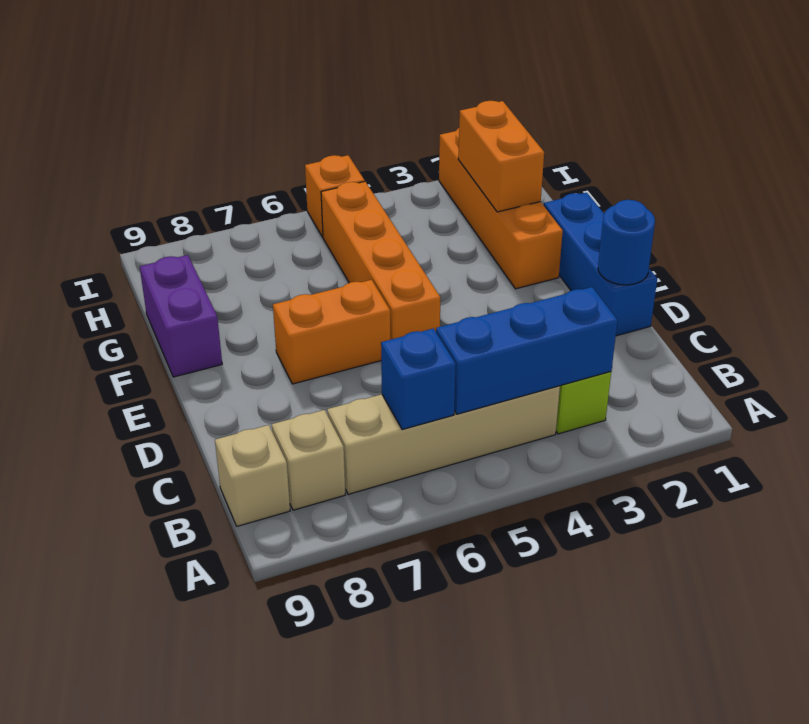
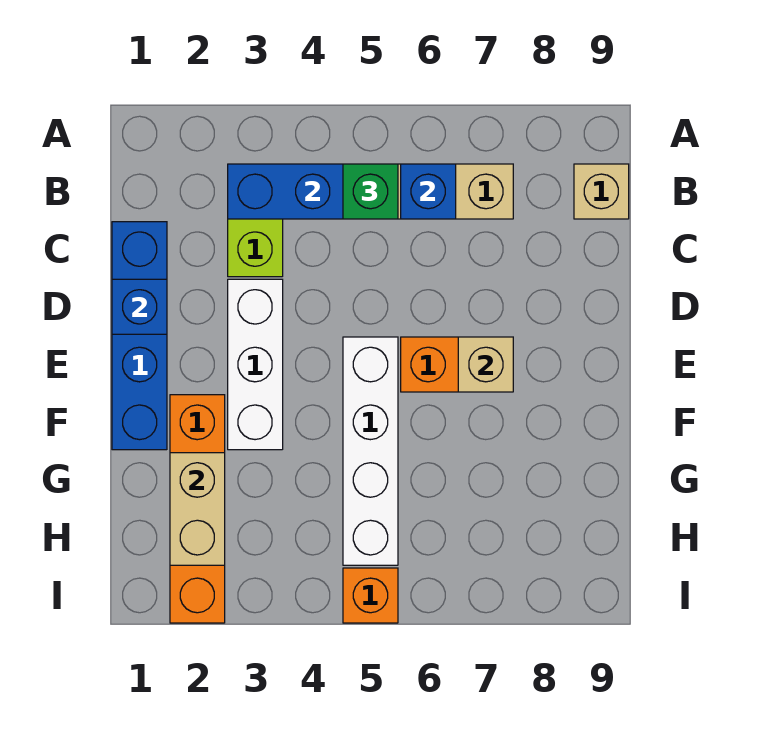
none -> green brick B5 level 3
tan brick B8 level 1 -> tan brick E7 level 2
blue brick D1:F1 level 1 -> blue brick C1:F1 level 1
blue round brick D1 level 2 -> blue brick D1 level 2
none -> white brick D3:F3 level 1
orange brick E5:H5 level 1 -> white brick E5:H5 level 1
purple brick F9:G9 level 1 -> none
orange brick G2:H2 level 2 -> tan brick G2:H2 level 2

